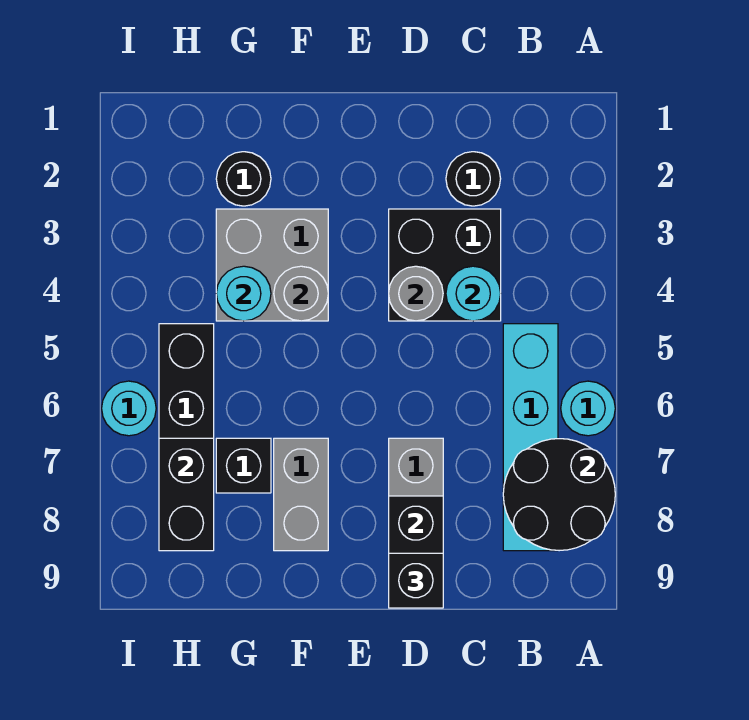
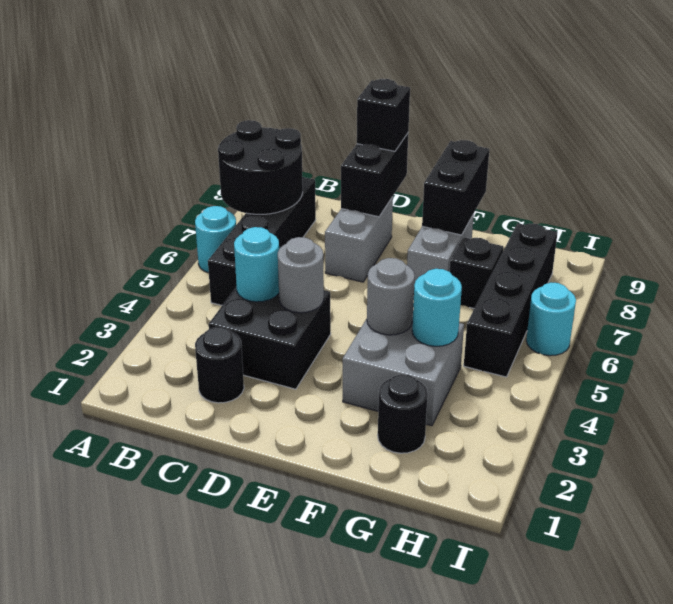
cyan brick B5:B8 level 1 -> black brick B5:B8 level 1
black brick H7:H8 level 2 -> black brick F8:F9 level 2

